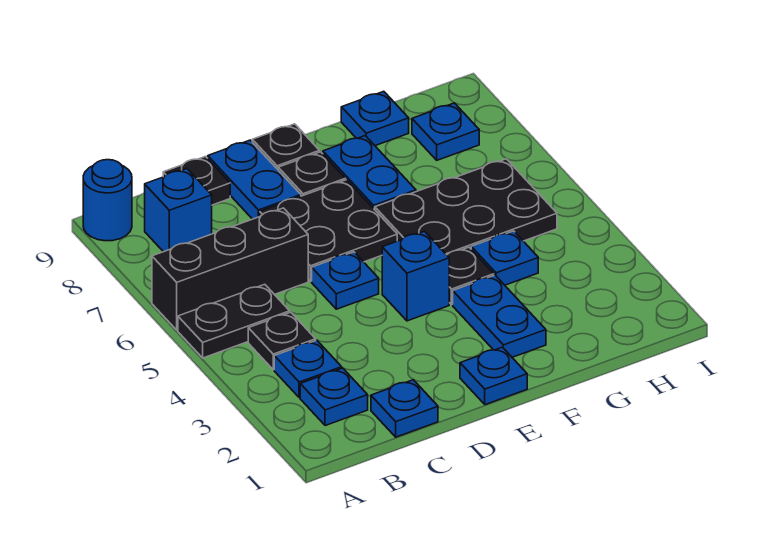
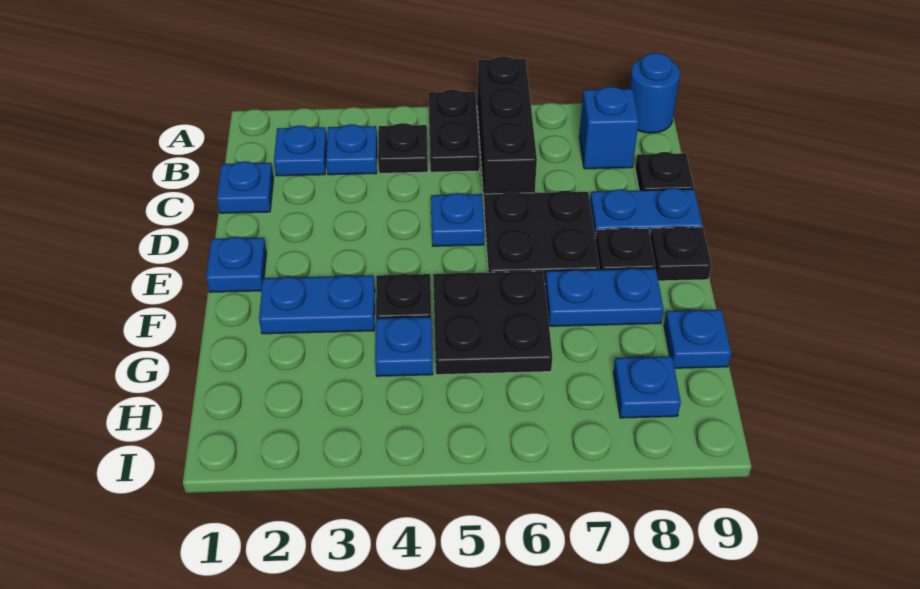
blue brick E4 level 1 -> none
black plate F5:H6 level 1 -> black plate F5:G6 level 1

